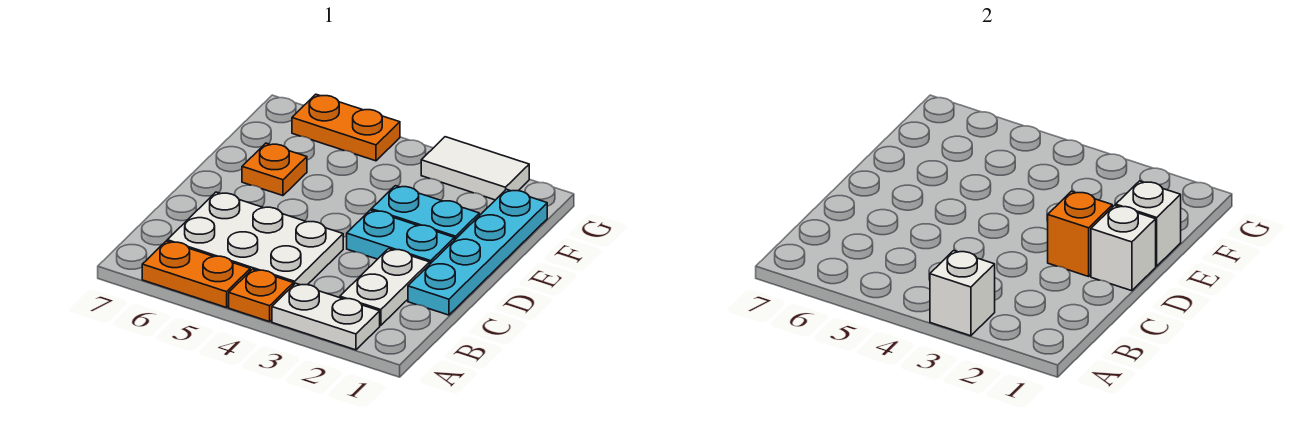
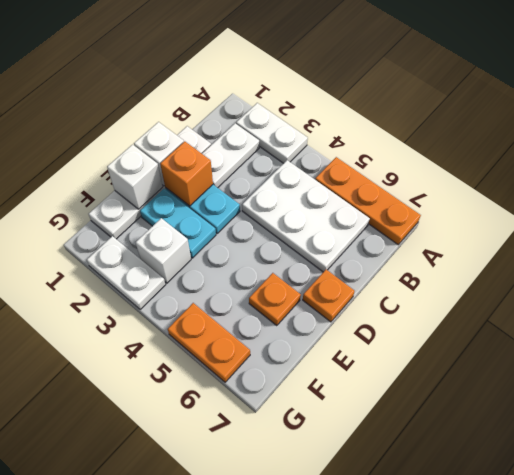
white brick A3 level 2 -> white brick F3 level 1
orange plate A4 level 1 -> orange plate D7 level 1
orange plate A5:A6 level 1 -> orange plate A5:A7 level 1
cyan plate C1:F1 level 1 -> white plate C1:F1 level 1
white tile G2:G3 level 1 -> white plate G2:G3 level 1

